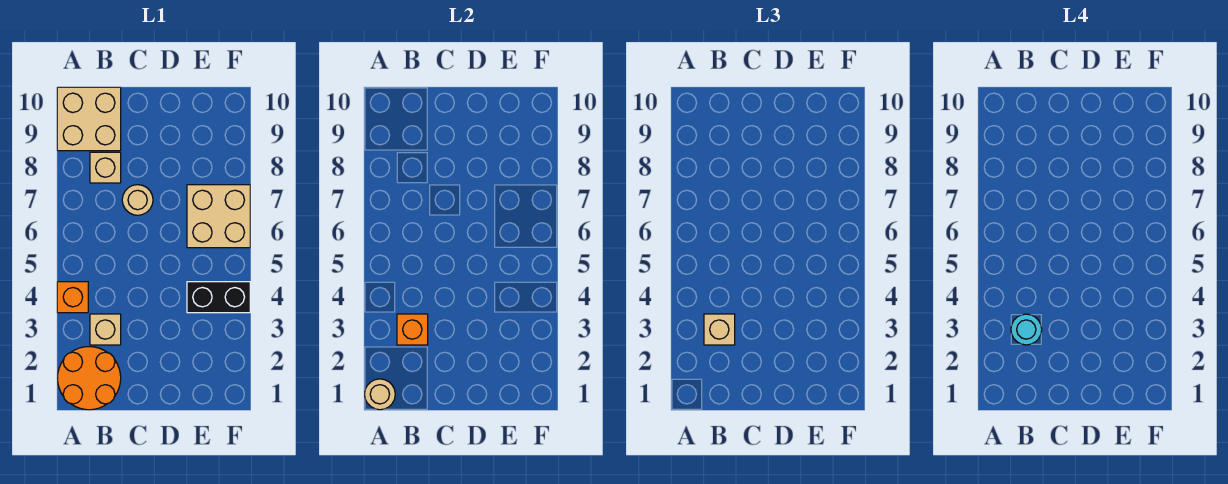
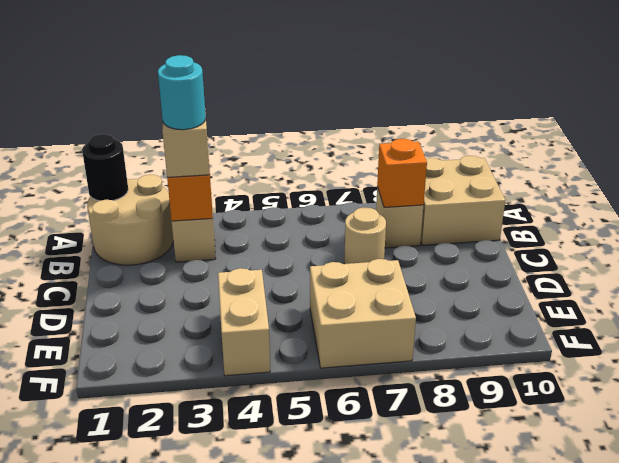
orange round brick A1:B2 level 1 -> tan round brick A1:B2 level 1
tan round brick A1 level 2 -> black round brick A1 level 2
orange brick A4 level 1 -> orange brick B8 level 2
black brick E4:F4 level 1 -> tan brick E4:F4 level 1

